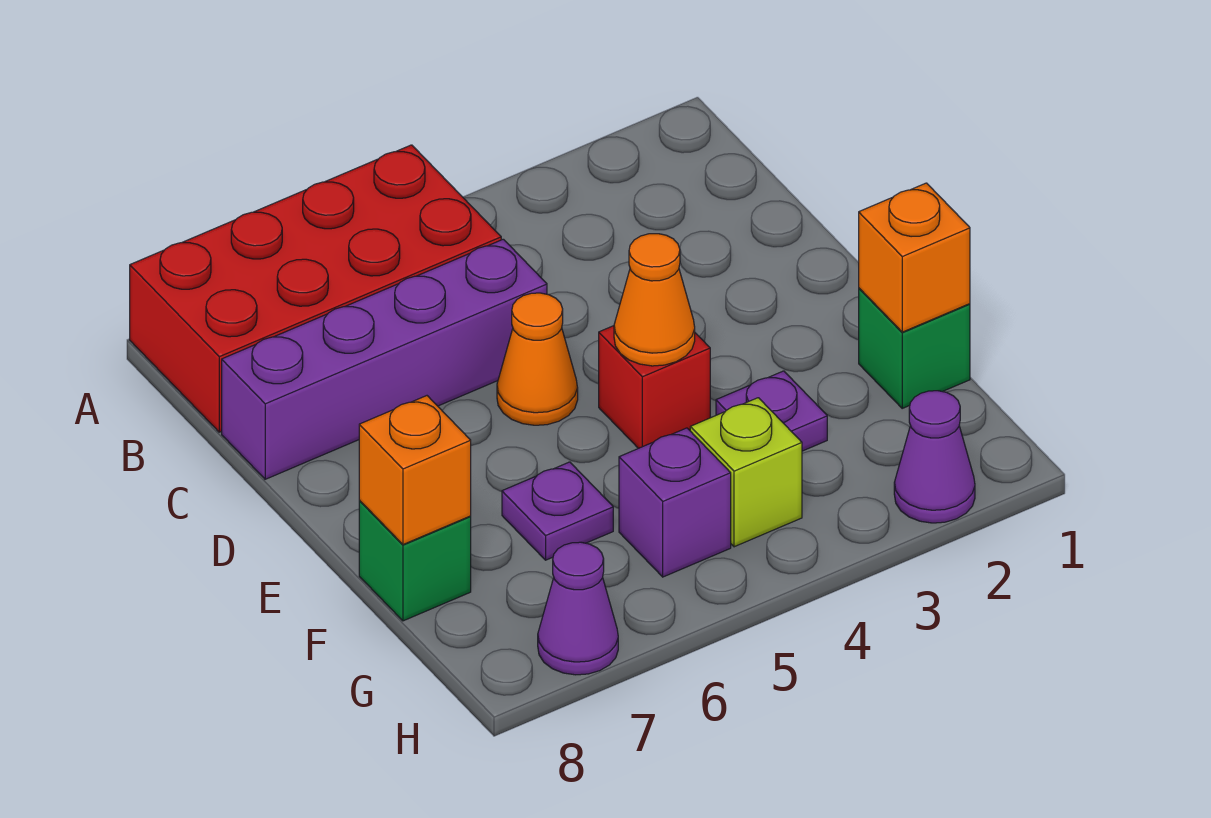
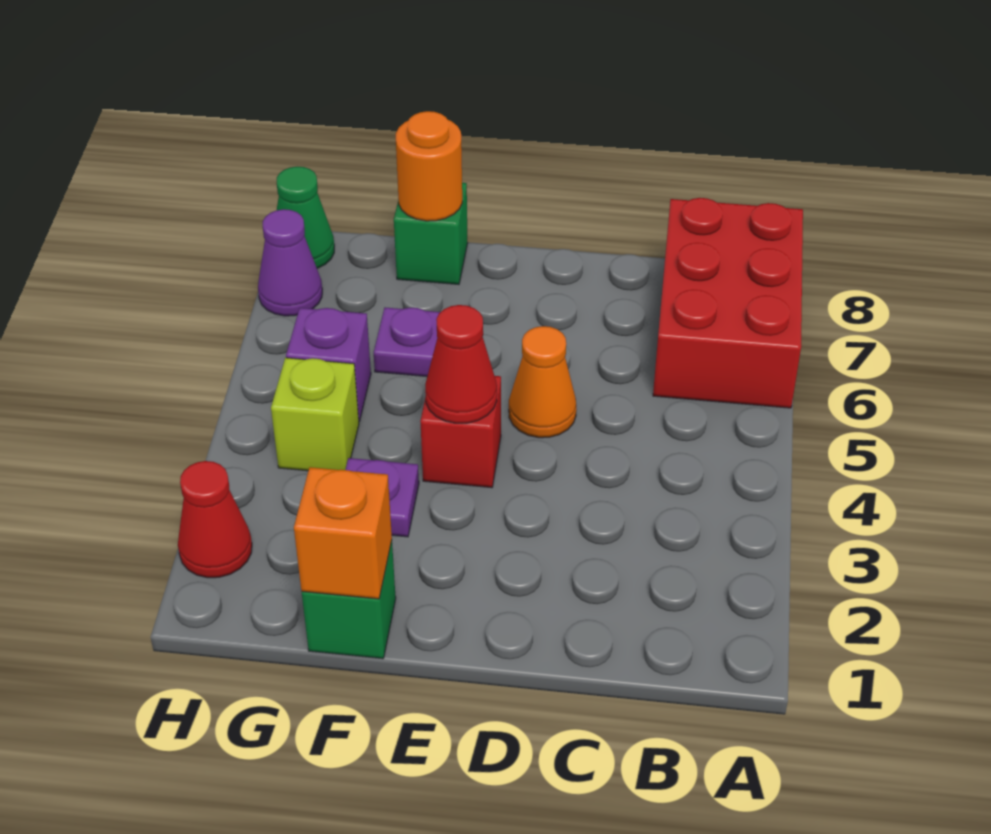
red brick A5:B8 level 1 -> red brick A6:B8 level 1
purple brick C5:C8 level 1 -> none
orange cone E4 level 2 -> red cone E4 level 2
orange brick F8 level 2 -> orange round brick F8 level 2
purple cone H2 level 1 -> red cone H2 level 1
none -> green cone H8 level 1

